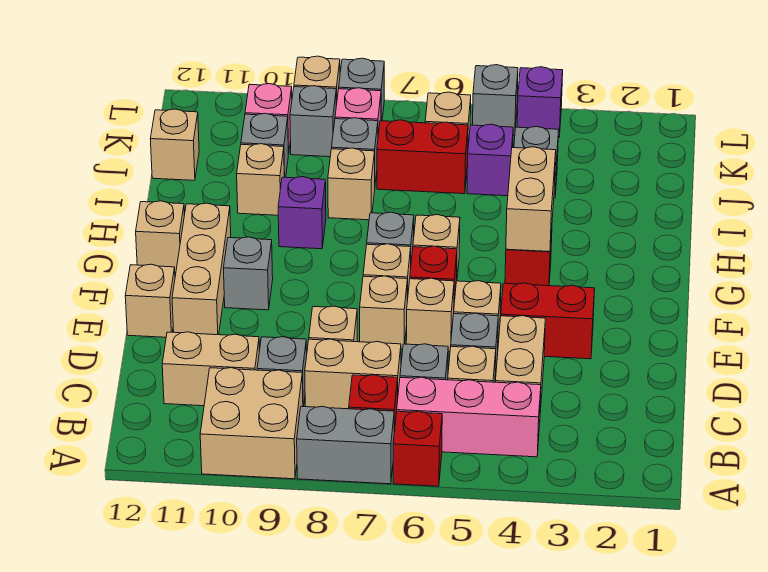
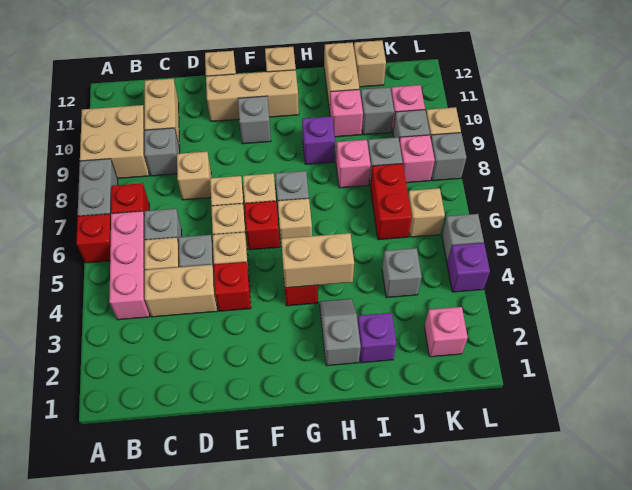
tan brick C7:C8 level 1 -> tan brick I11:I12 level 1
red brick E3:E4 level 1 -> red brick E4 level 1
none -> grey slope H2:H3 level 1 top 2
tan brick I8 level 1 -> pink brick I8 level 1
tan brick I10 level 1 -> pink brick I10 level 1
purple brick J5 level 1 -> purple brick I2 level 1
none -> pink brick K2 level 1

